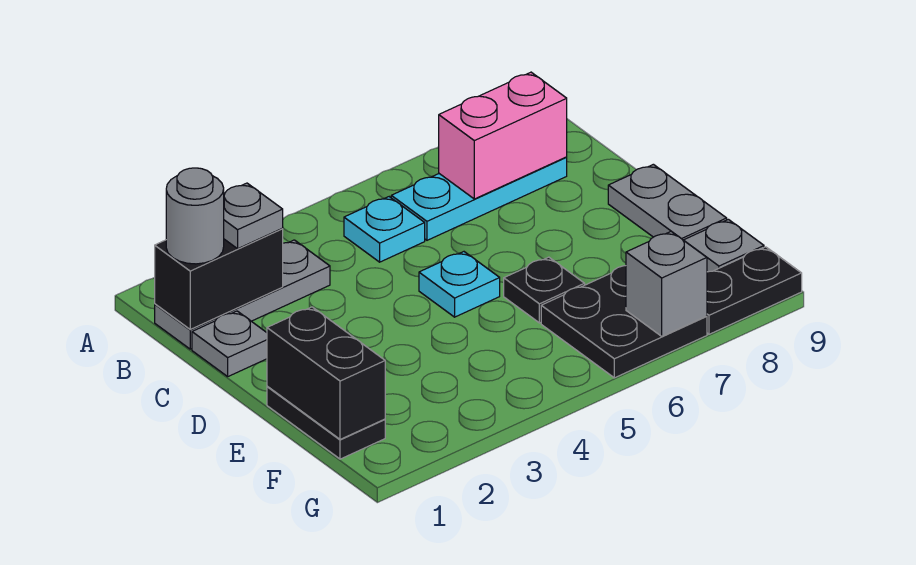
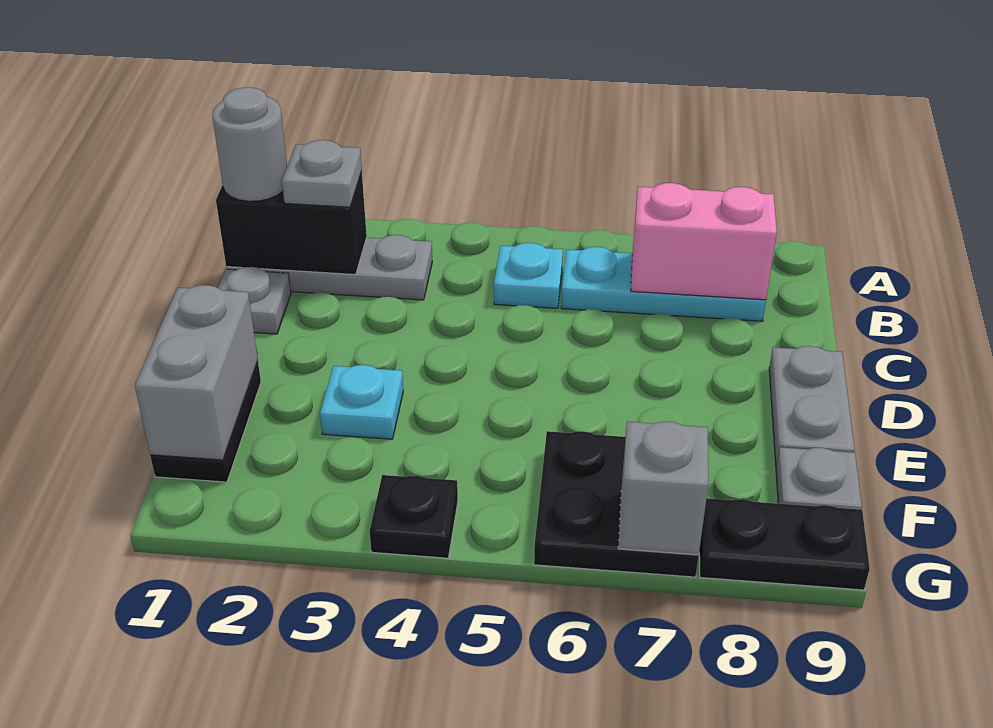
cyan plate D5 level 1 -> cyan plate E3 level 1
black brick E1:F1 level 2 -> grey brick E1:F1 level 2
black plate E6 level 1 -> black plate G4 level 1

